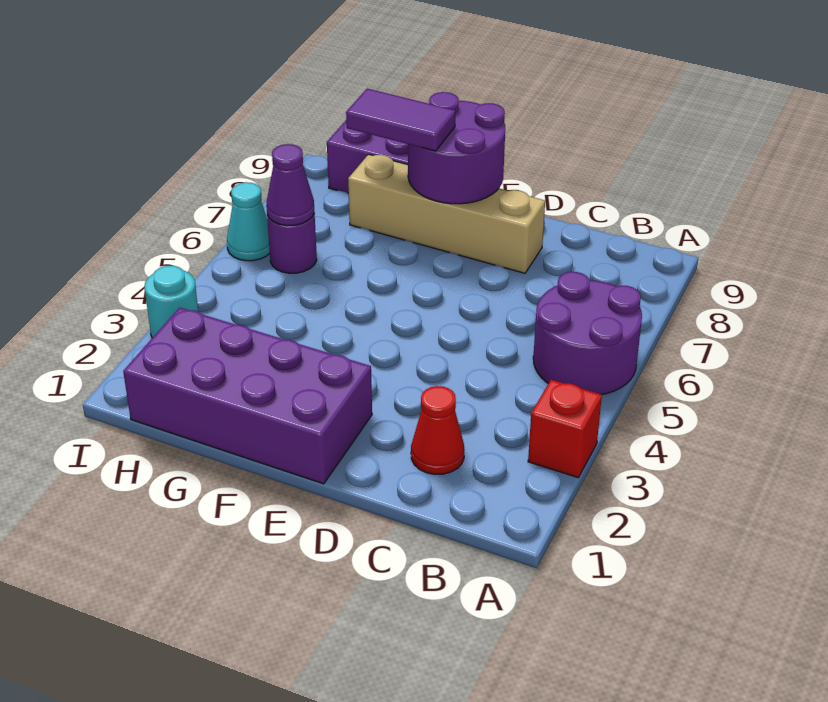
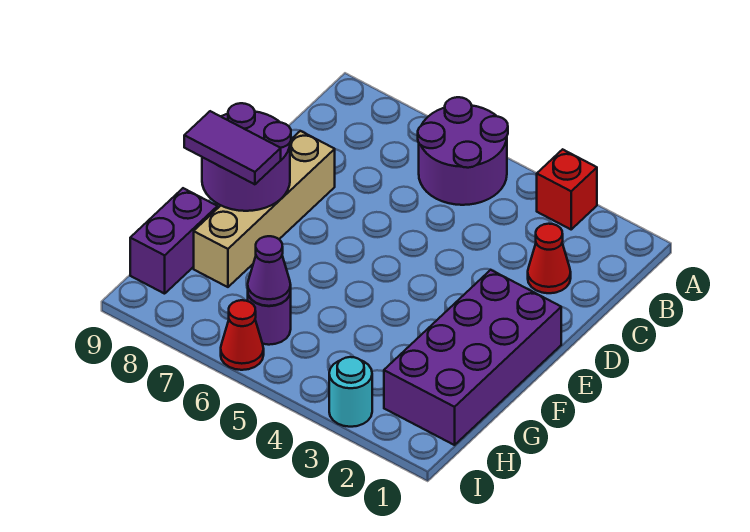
purple tile F8:G8 level 3 -> purple tile F8:F9 level 3
cyan cone I6 level 1 -> red cone I6 level 1

